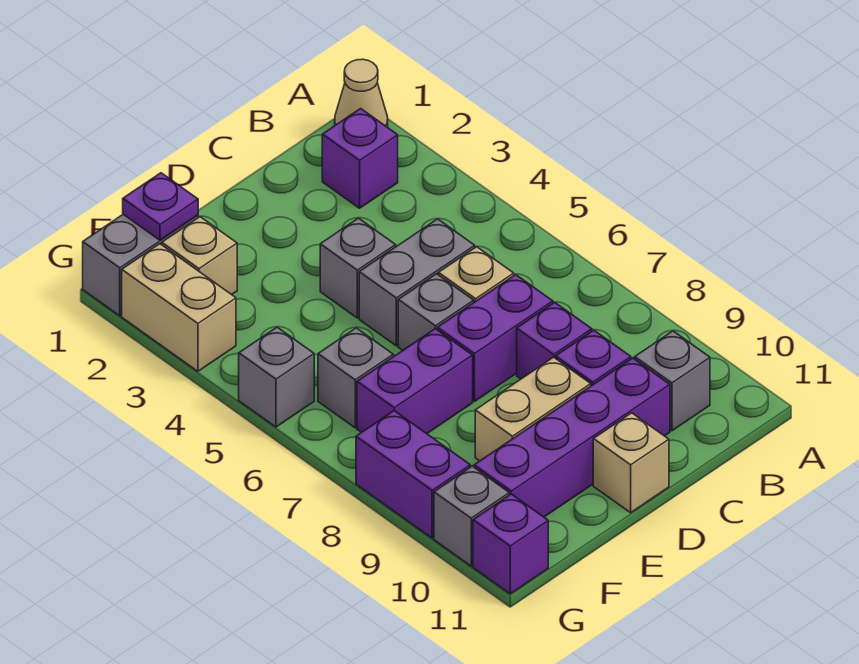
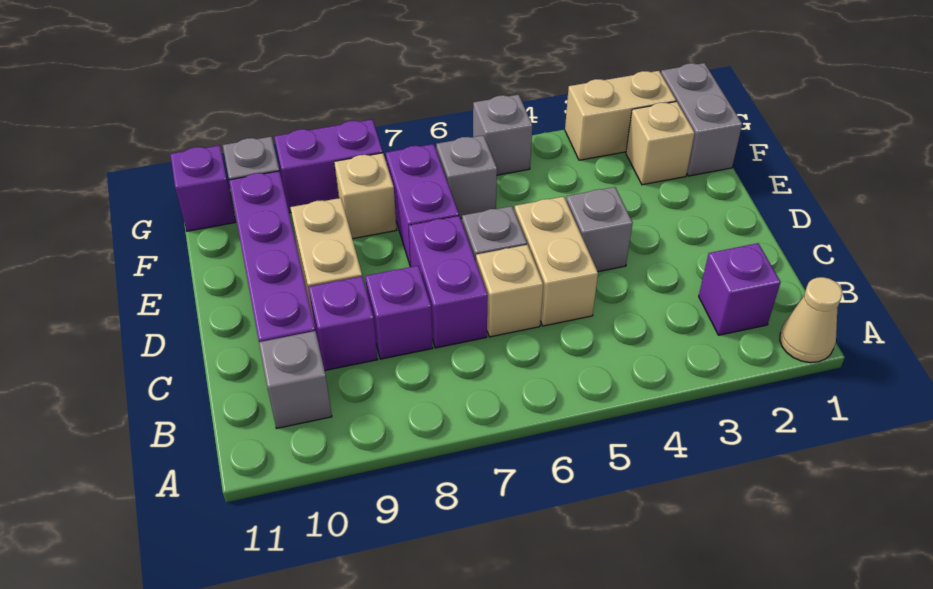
grey brick C5:D5 level 1 -> tan brick C5:D5 level 1
tan brick D11 level 1 -> tan brick F8 level 1
purple plate F1 level 2 -> none

